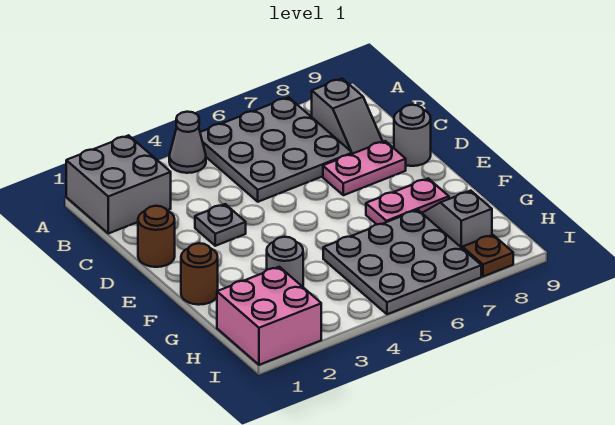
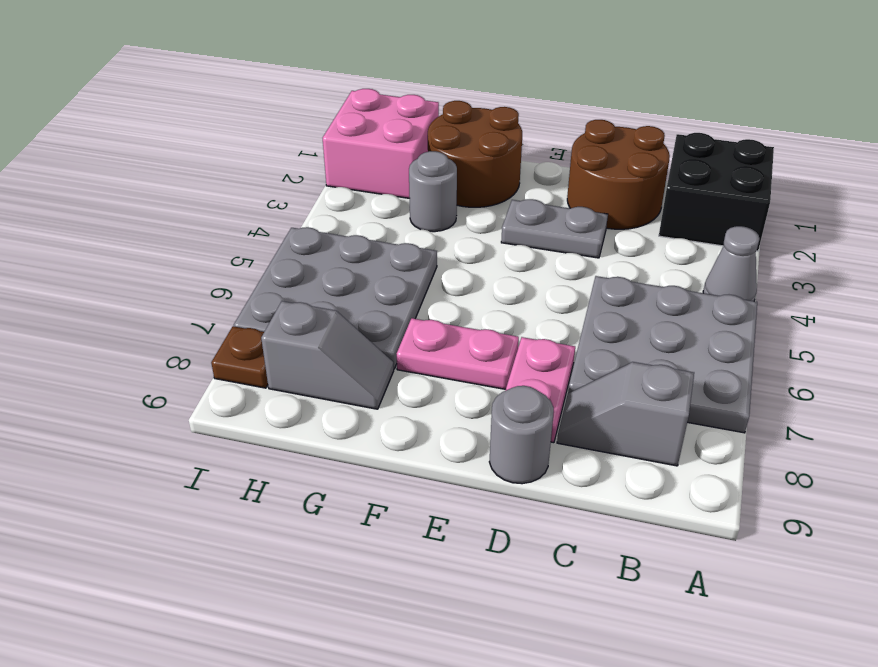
grey brick A1:B2 level 1 -> black brick A1:B2 level 1
brown round brick D1 level 1 -> brown round brick C1:D2 level 1
grey plate D3 level 1 -> grey plate D3:E3 level 1
brown round brick F1 level 1 -> brown round brick F1:G2 level 1
pink plate F7:F8 level 1 -> pink plate E7:F7 level 1

